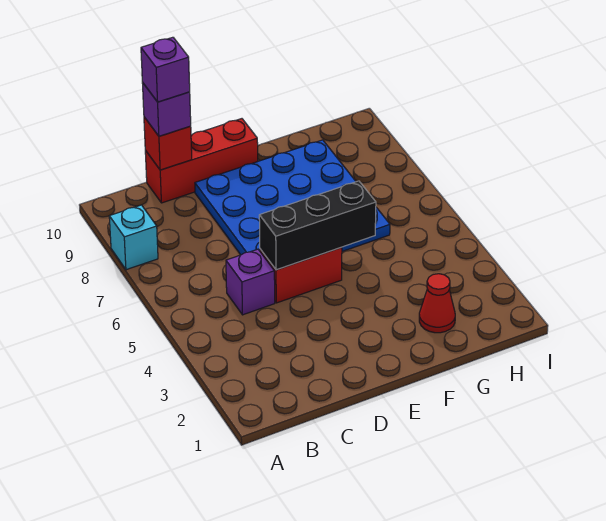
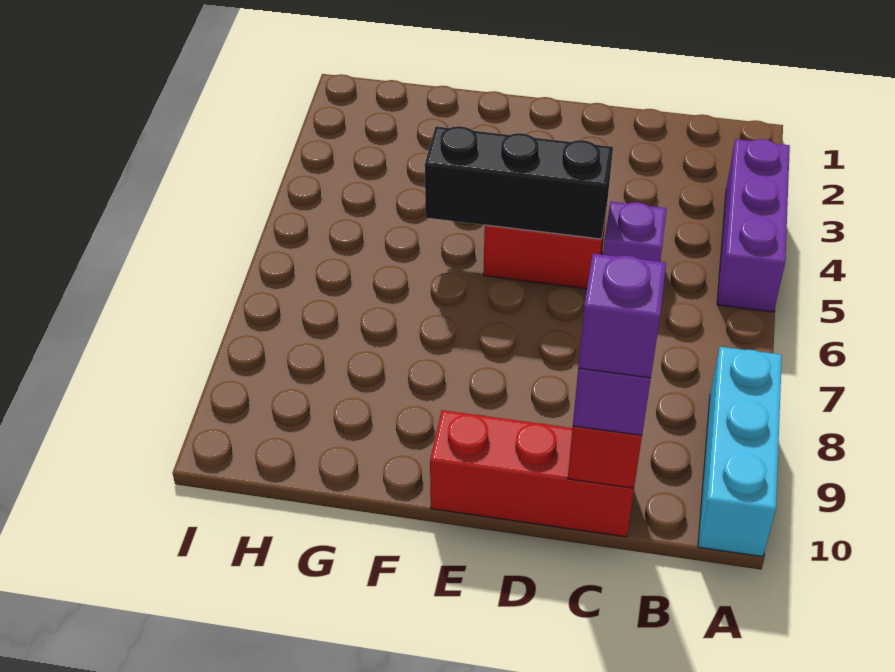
none -> purple brick A3:A5 level 1
cyan brick A8 level 1 -> cyan brick A8:A10 level 1
blue plate D6:G9 level 1 -> none
red cone G2 level 1 -> none

